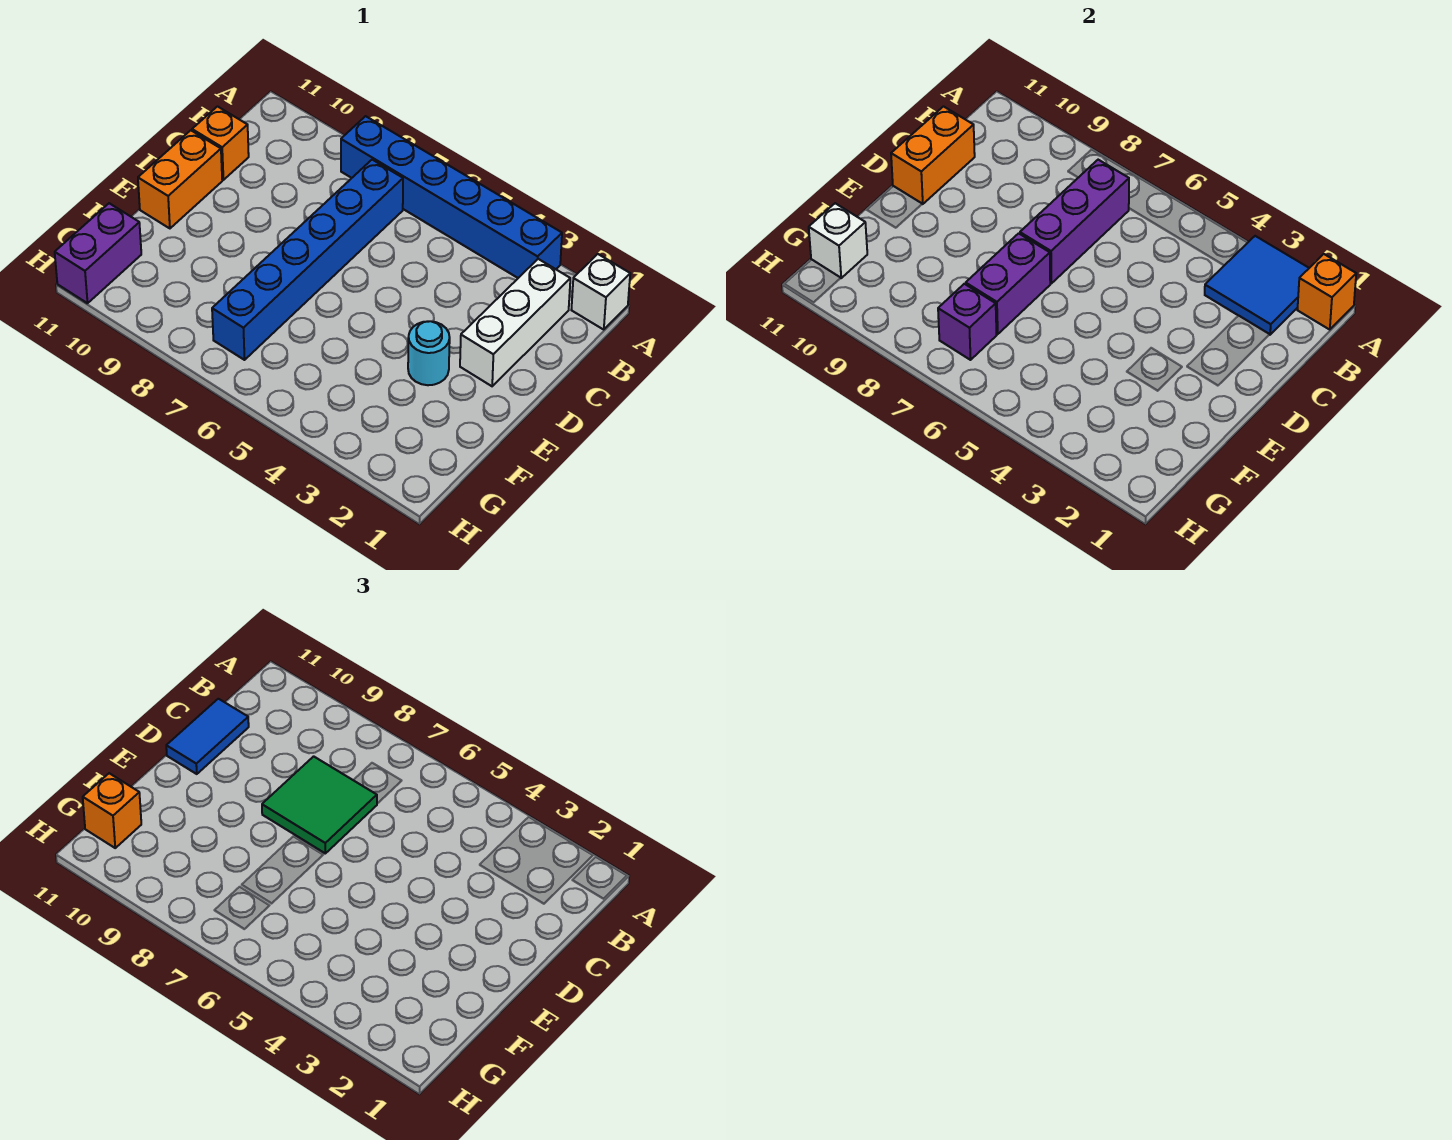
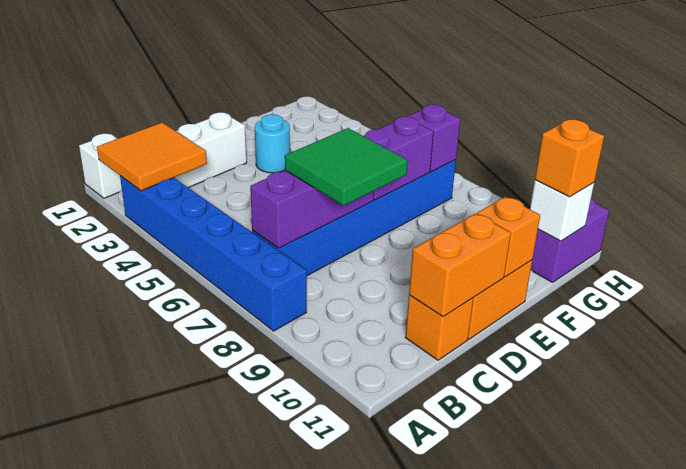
orange brick A1 level 2 -> orange brick E11 level 2
blue tile A2:B3 level 2 -> orange tile A2:B3 level 2
blue tile C11:D11 level 3 -> none

